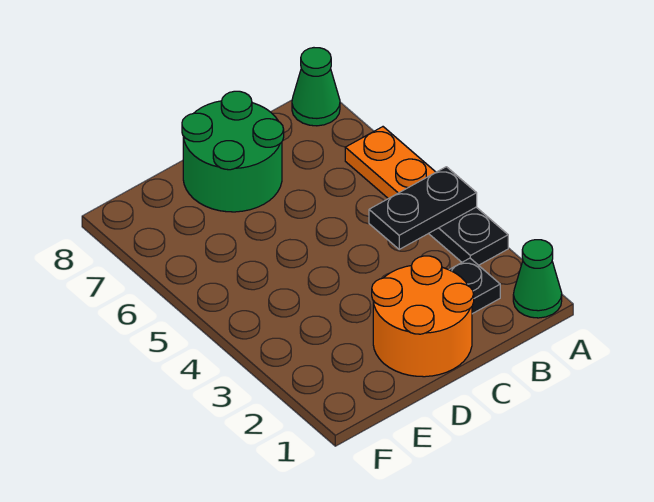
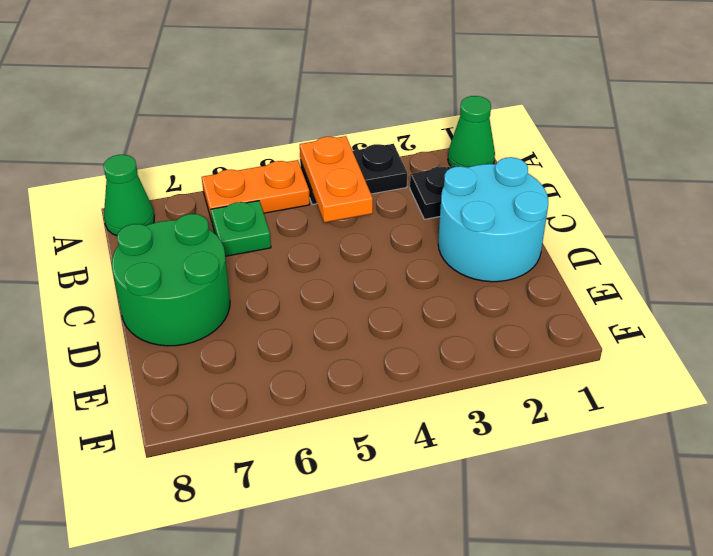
black plate A4:B4 level 2 -> orange plate A4:B4 level 2
none -> green plate B6 level 1
orange round brick C1:D2 level 1 -> cyan round brick C1:D2 level 1

